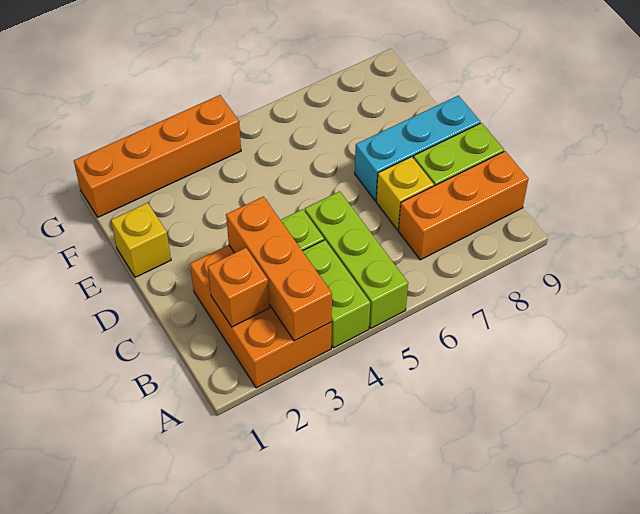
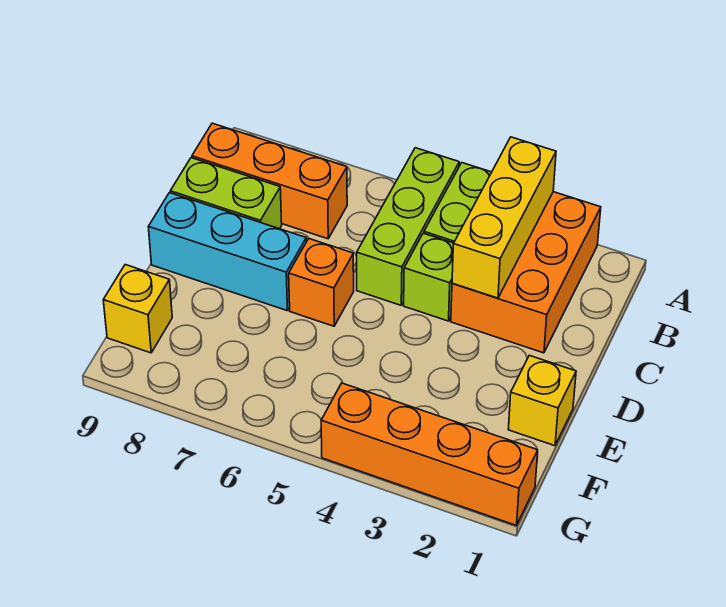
orange brick A3:C3 level 2 -> yellow brick A3:C3 level 2
orange brick B2 level 2 -> orange brick D6 level 1
yellow brick C7 level 1 -> yellow brick F9 level 1

